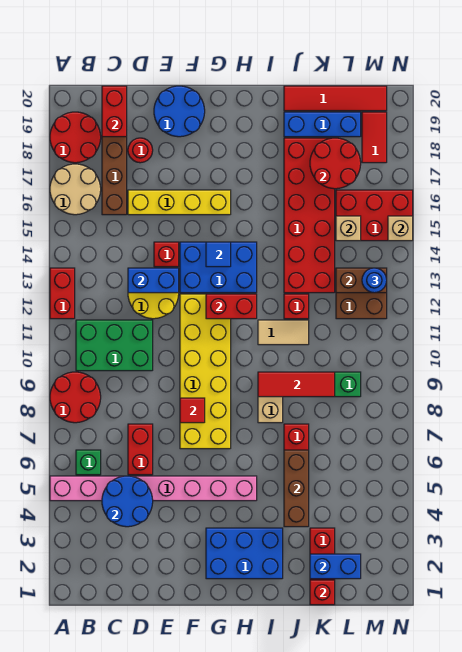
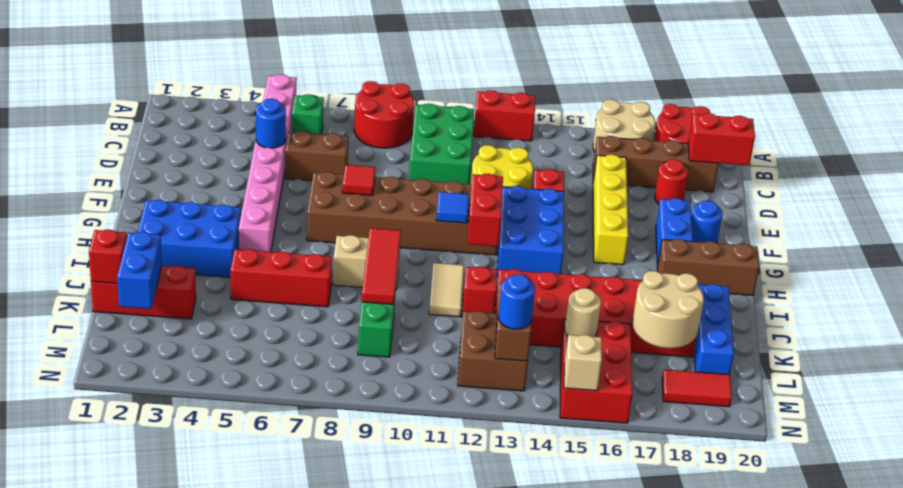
blue round brick C4:D5 level 2 -> blue round brick D5 level 2
red brick D6:D7 level 1 -> brown brick D6:D7 level 1
blue brick D13:E13 level 2 -> blue brick F18:G18 level 1
blue round brick E19:F20 level 1 -> blue round brick F19 level 1
yellow brick F7:G12 level 1 -> brown brick F7:G12 level 1
blue brick G2:I3 level 1 -> blue brick H2:I4 level 1
blue tile G14 level 2 -> blue tile G11 level 2
brown brick J4:J6 level 2 -> brown brick H18:H20 level 1
red tile J20:M20 level 1 -> none
red round brick K17:L18 level 2 -> tan round brick K17:L18 level 2
tan brick L15 level 2 -> tan round brick L15 level 2

